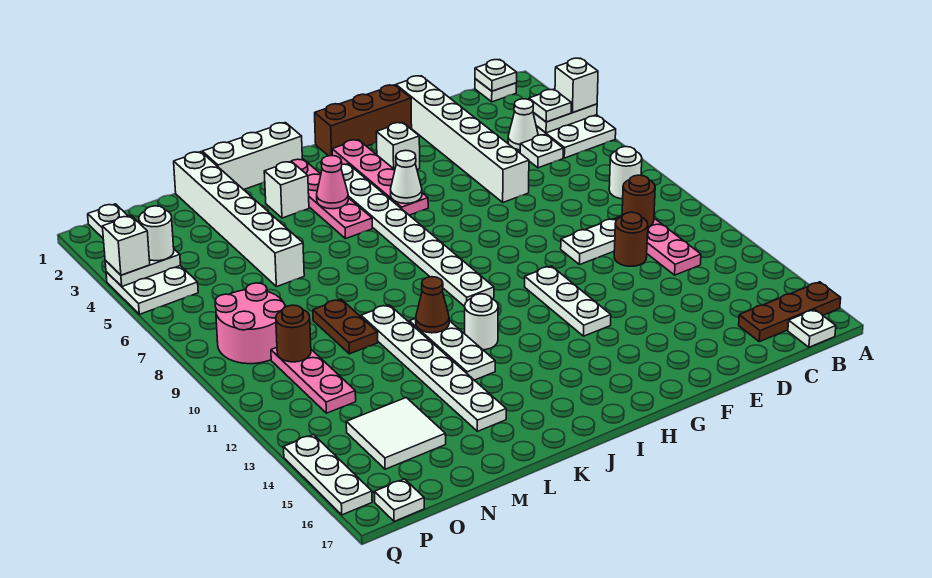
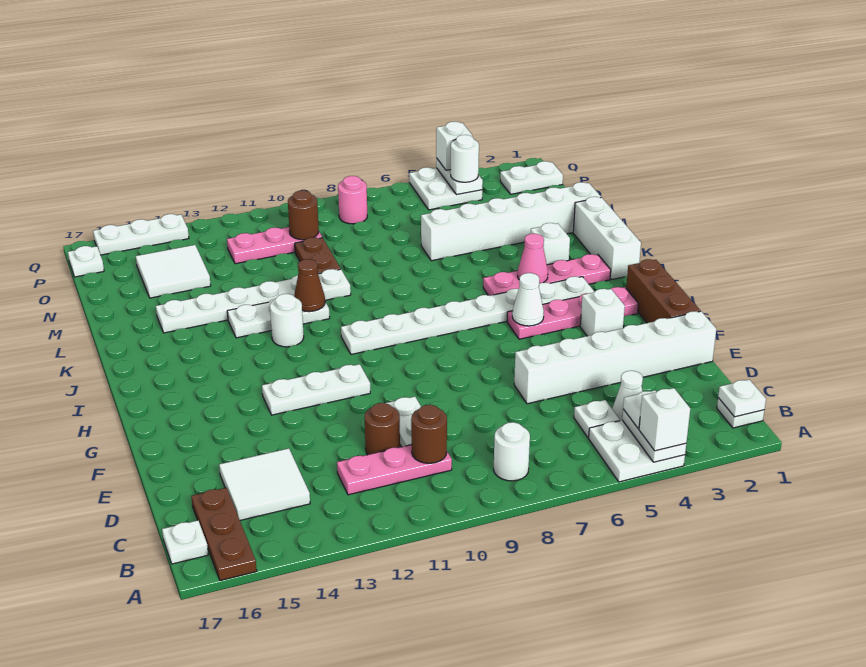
none -> white tile C14:D15 level 1
brown plate M9:M10 level 1 -> brown plate M10:N10 level 1
pink round brick O8:P9 level 1 -> pink round brick P8 level 1

